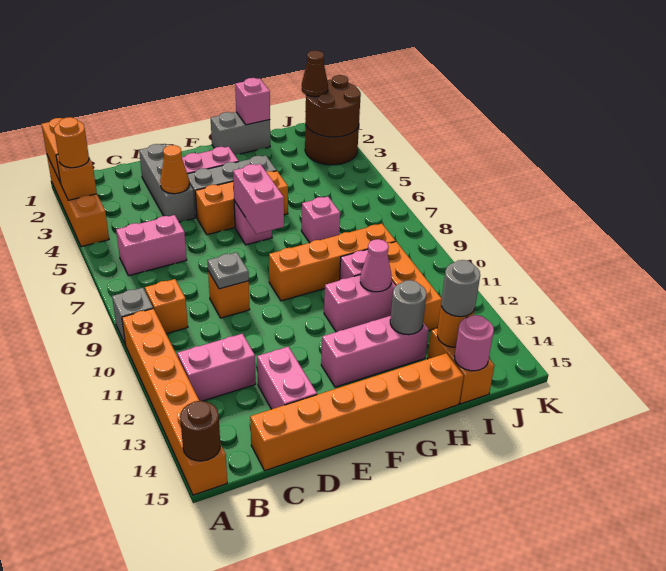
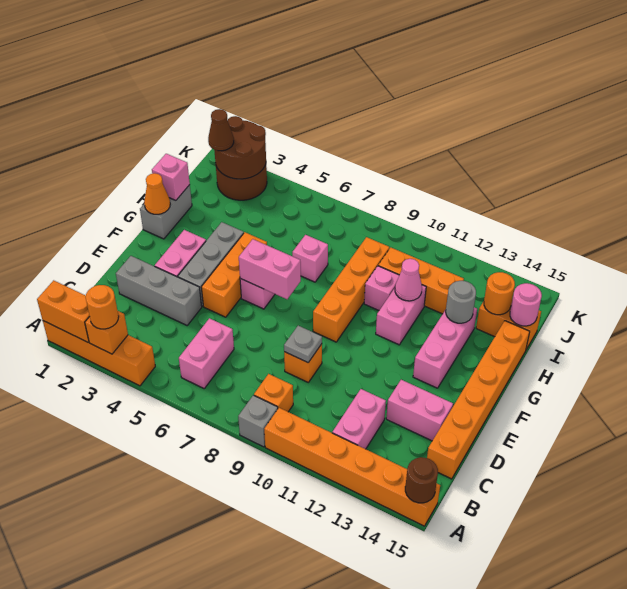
orange cone D4 level 2 -> orange cone G1 level 2
grey round brick I14 level 3 -> none

